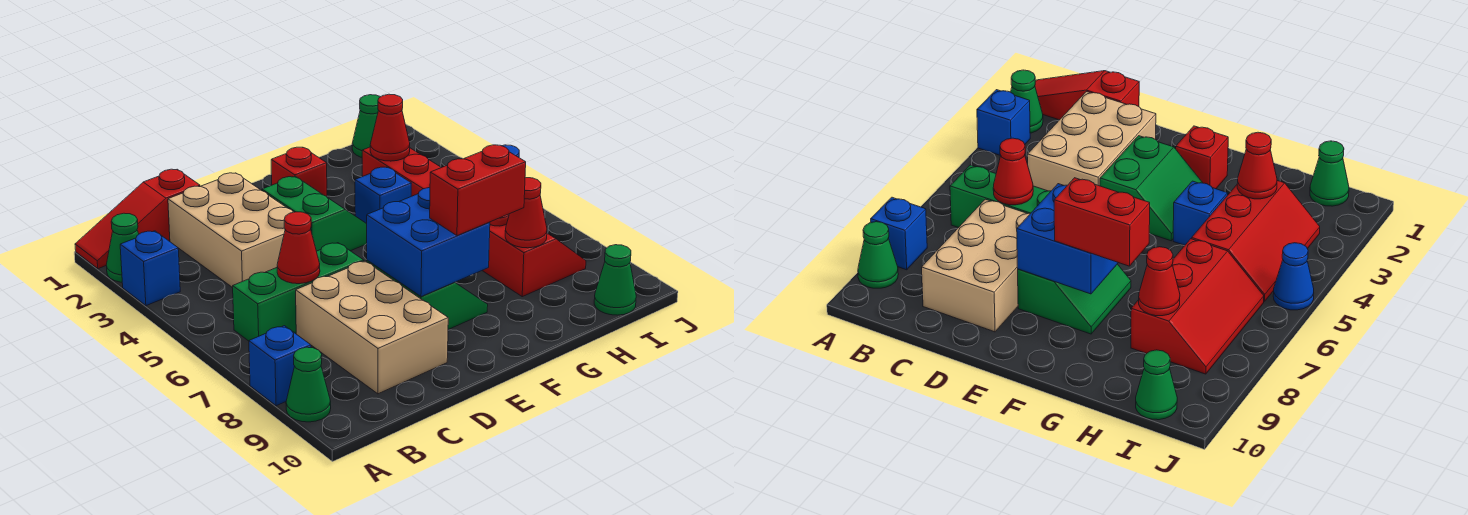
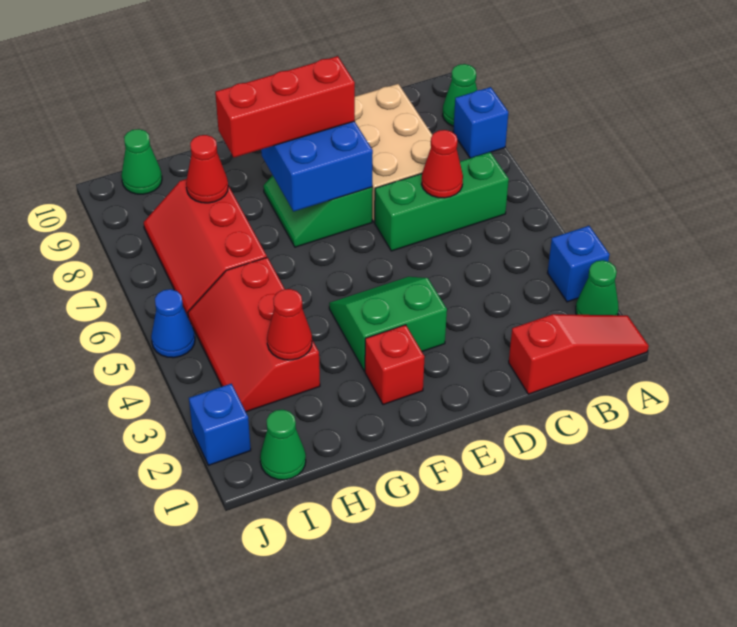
tan brick C2:D4 level 1 -> none
green slope E3:F4 level 1 top E -> green slope E3:F4 level 1 top 3
red brick F8:G8 level 3 -> red brick E8:G8 level 3
blue brick G4 level 1 -> blue brick J2 level 1

